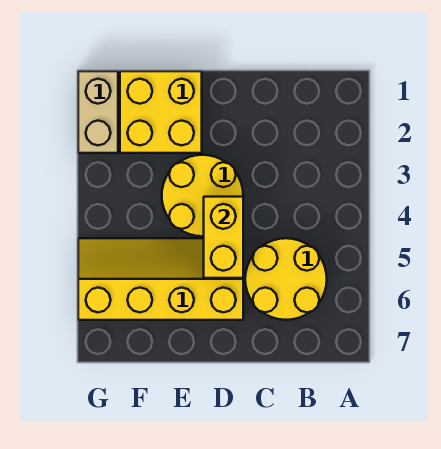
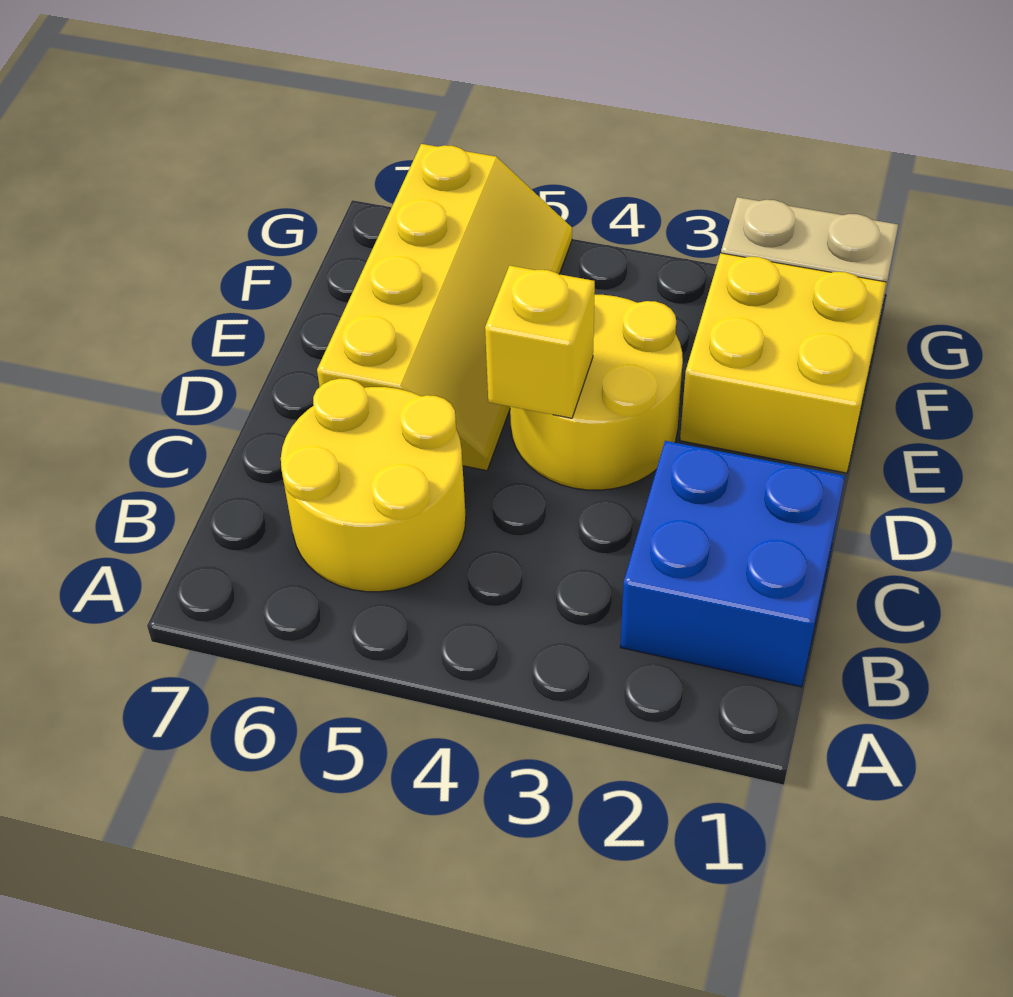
none -> blue brick B1:C2 level 1
yellow brick D4:D5 level 2 -> yellow brick D4 level 2

